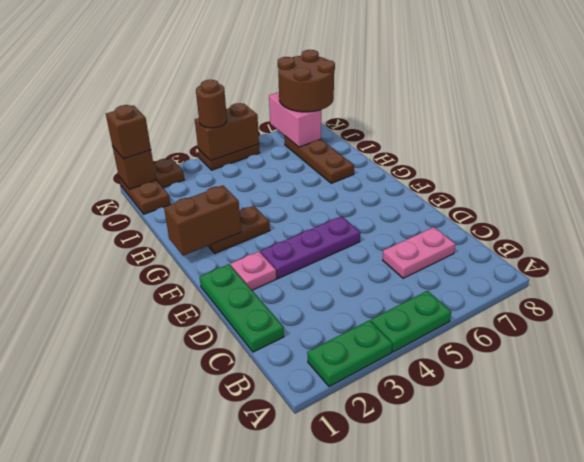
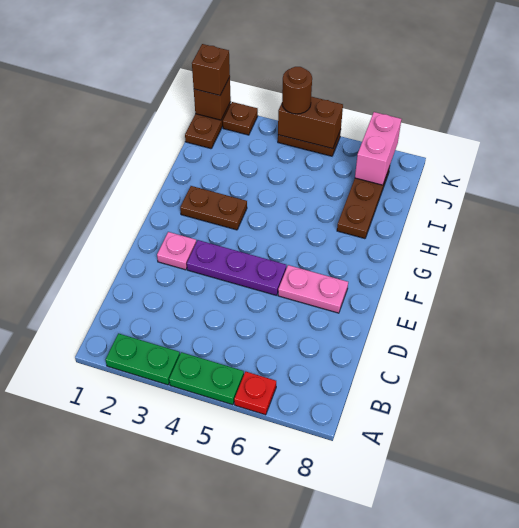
none -> red plate A6 level 1
green plate C1:E1 level 1 -> none
pink plate C6:C7 level 1 -> pink plate E6:E7 level 1
brown brick G1:G2 level 2 -> none
brown round brick J7:K8 level 3 -> none

